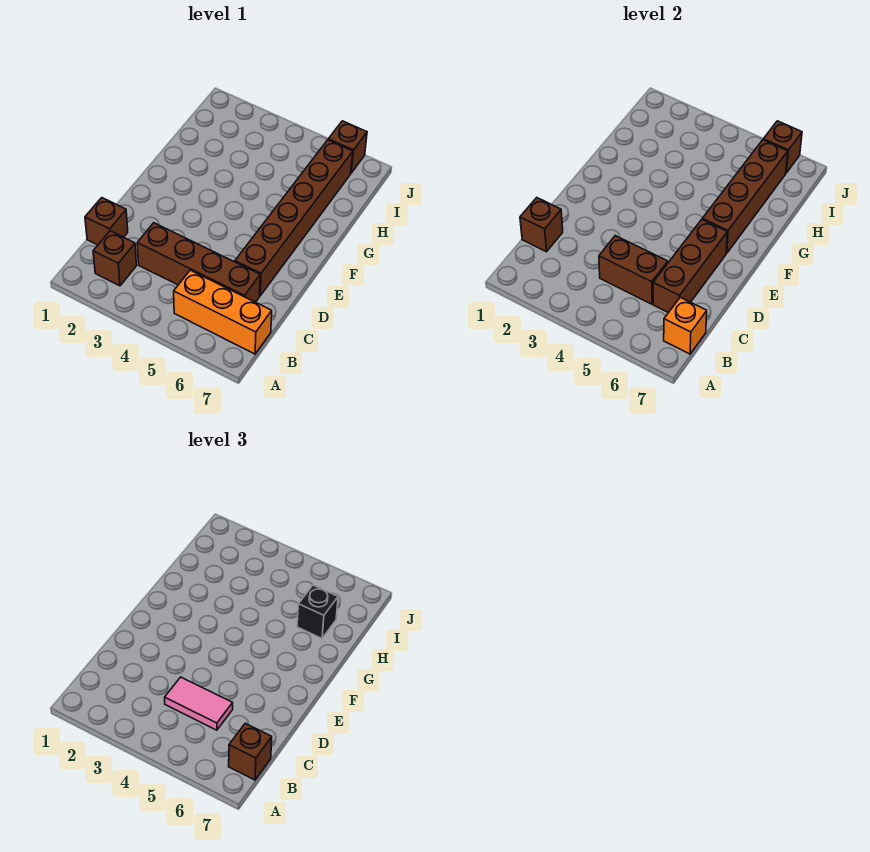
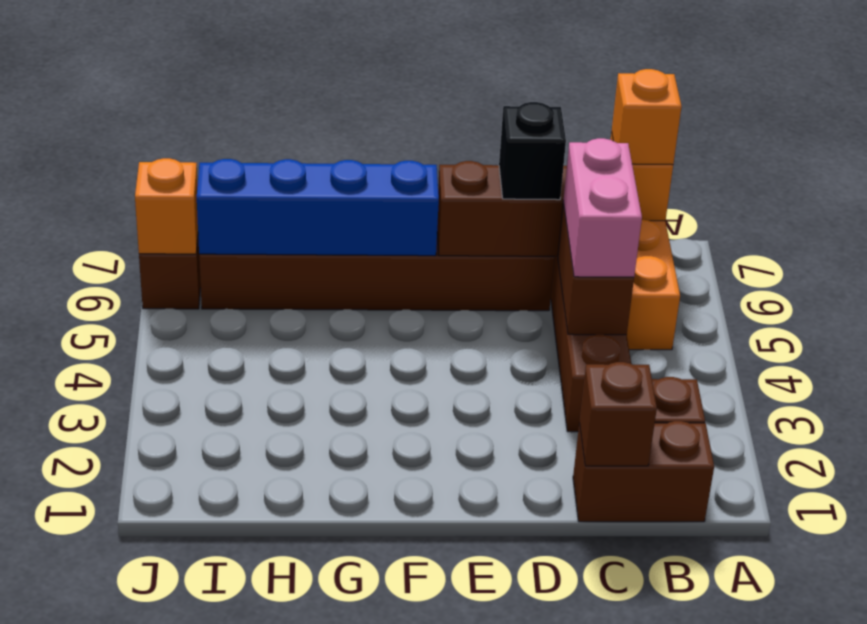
brown brick B7 level 3 -> orange brick B7 level 3
brown brick C1 level 1 -> brown brick B1:C1 level 1
pink tile C4:C5 level 3 -> pink brick C4:C5 level 3
brown brick F6:I6 level 2 -> blue brick F6:I6 level 2
black brick H6 level 3 -> black brick D6 level 3
brown brick J6 level 2 -> orange brick J6 level 2

